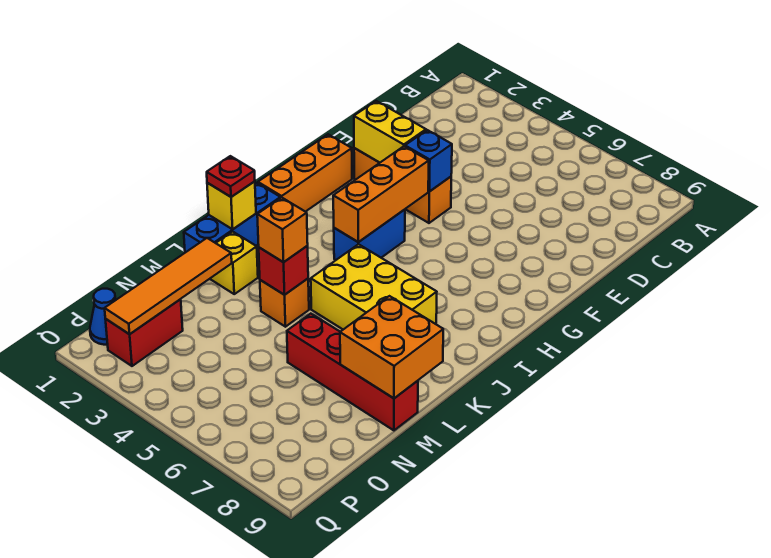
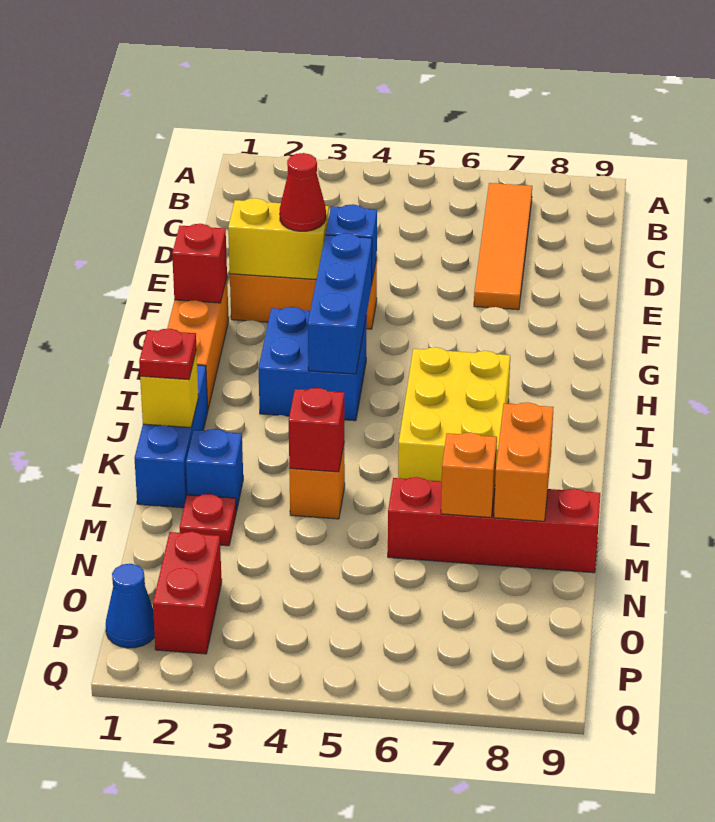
none -> red cone F3 level 3
none -> red brick G1 level 2
orange brick G4:I4 level 2 -> blue brick G4:I4 level 2
blue brick H4:I4 level 1 -> blue brick H3:I4 level 1
yellow brick J5:K7 level 1 -> yellow brick I6:K7 level 1
yellow brick L2 level 1 -> blue brick L2 level 1
orange brick L4 level 3 -> orange brick M7 level 2
orange brick L8:M9 level 2 -> orange brick L8:M8 level 2
none -> red plate M2 level 1
orange tile M2:P2 level 2 -> orange tile B7:E7 level 1

